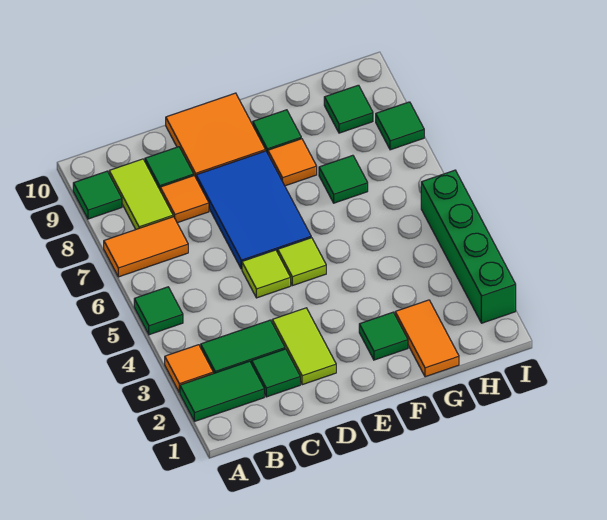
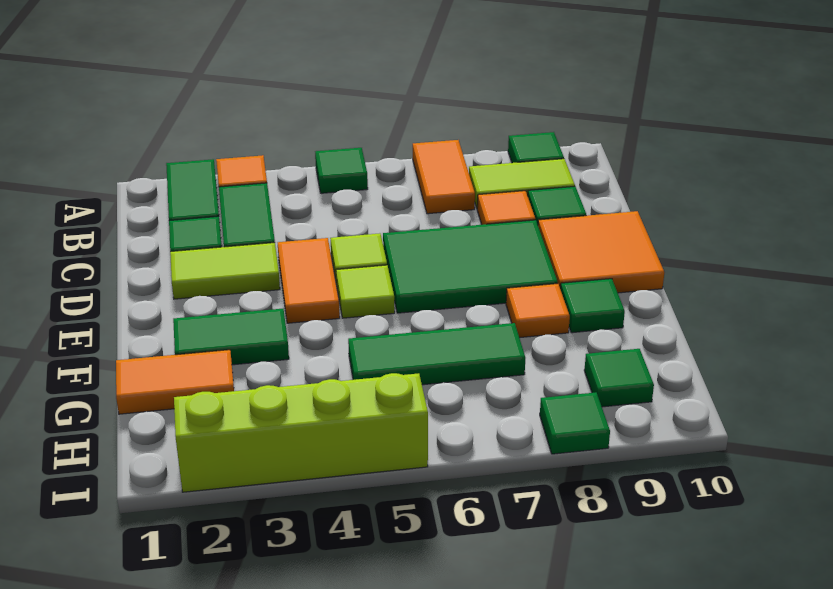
none -> orange tile D4:E4 level 1
blue tile D6:E8 level 1 -> green tile D6:E8 level 1
green tile F2 level 1 -> green tile F2:F3 level 1
green tile G7 level 1 -> green tile G5:G7 level 1
green brick I2:I5 level 1 -> lime brick I2:I5 level 1

